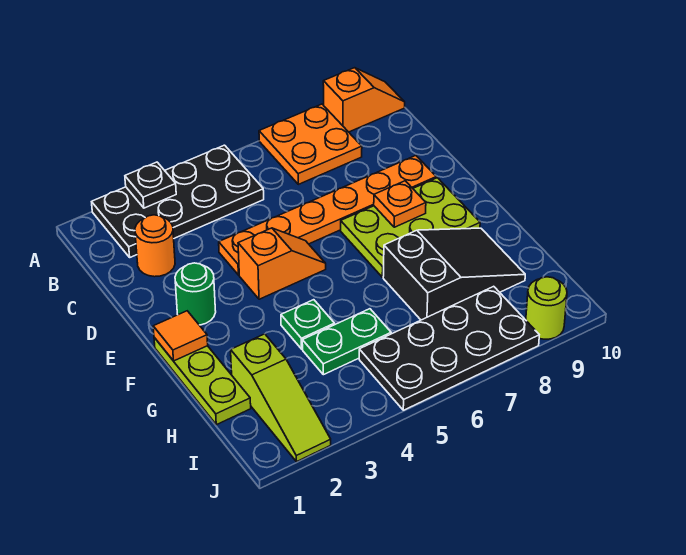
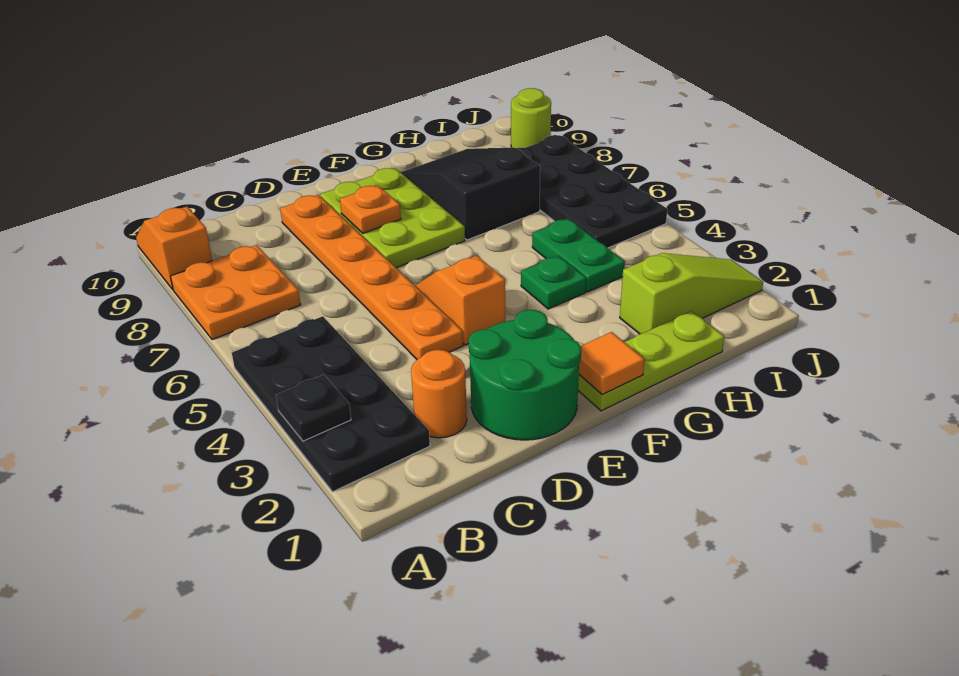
green round brick E2 level 1 -> green round brick D1:E2 level 1

